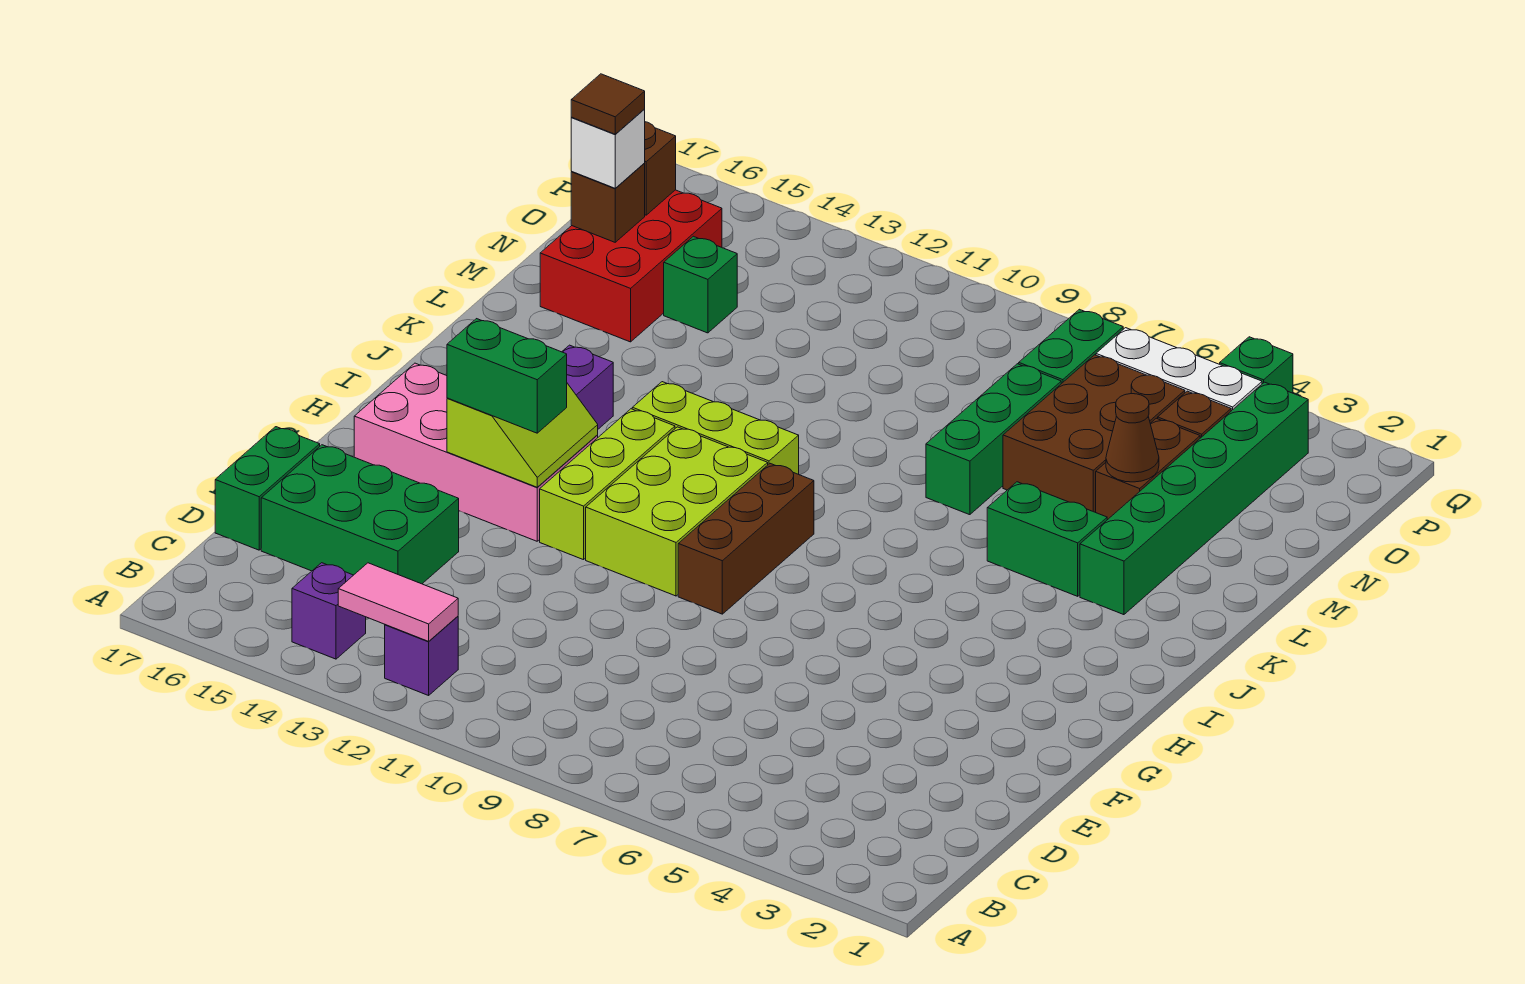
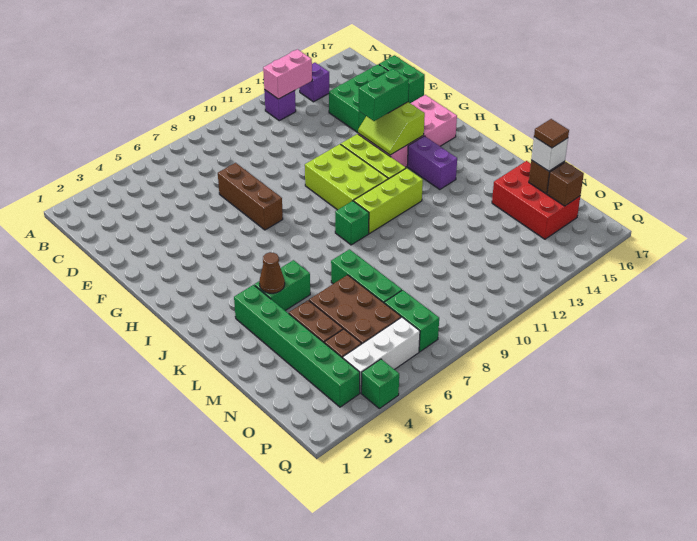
pink tile B12:B13 level 2 -> pink brick B12:B13 level 2
brown brick G9:I9 level 1 -> brown brick E7:G7 level 1
brown cone M4 level 2 -> brown cone K4 level 2
green brick N14 level 1 -> green brick J9 level 1

